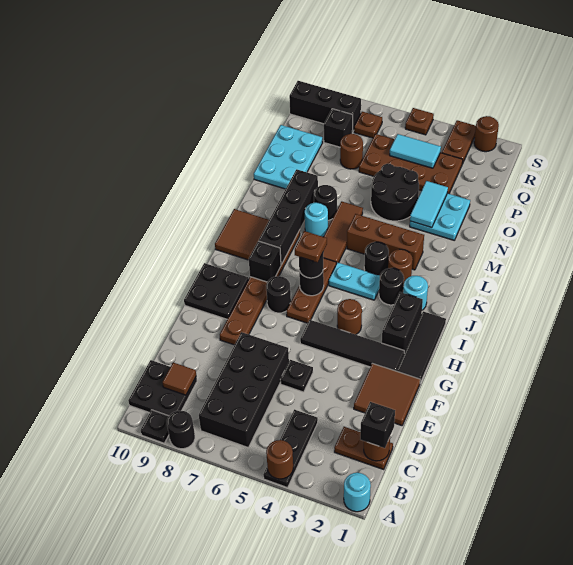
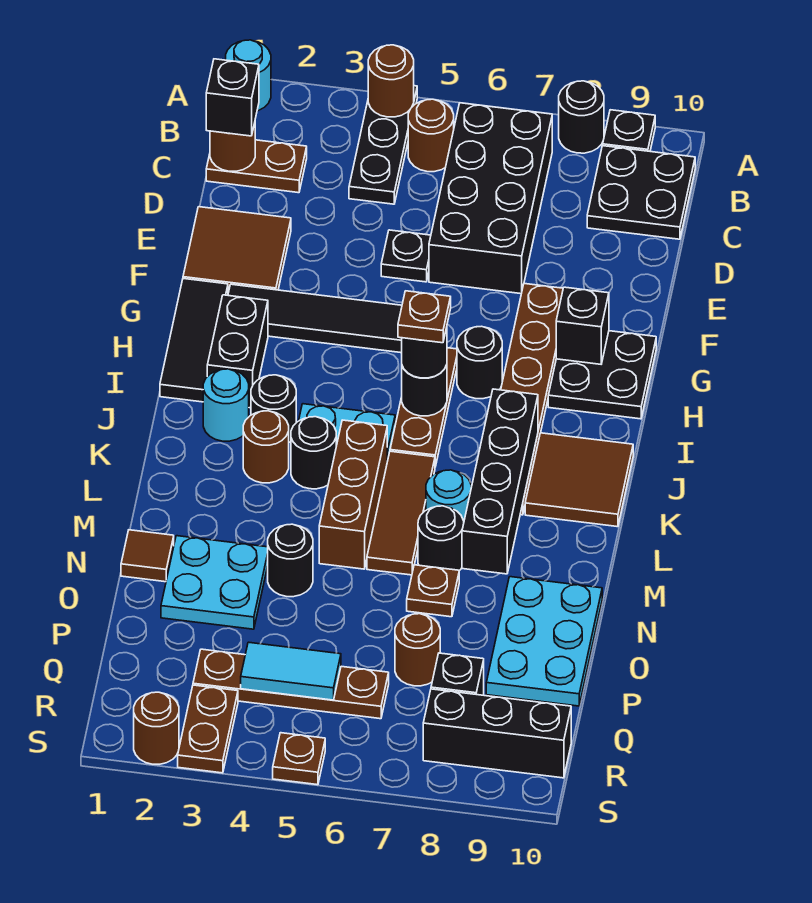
brown tile C9 level 2 -> brown tile N1 level 1
brown round brick H4 level 1 -> brown round brick B5 level 1
black brick I8 level 2 -> black brick G9 level 2
brown brick L3:L5 level 1 -> brown brick K5:M5 level 1
cyan tile N3:O3 level 2 -> none
black round brick N4:O5 level 1 -> black round brick N4 level 1
brown plate P3:Q6 level 1 -> brown plate Q3:Q6 level 1
brown plate R7 level 1 -> brown plate N7 level 1

